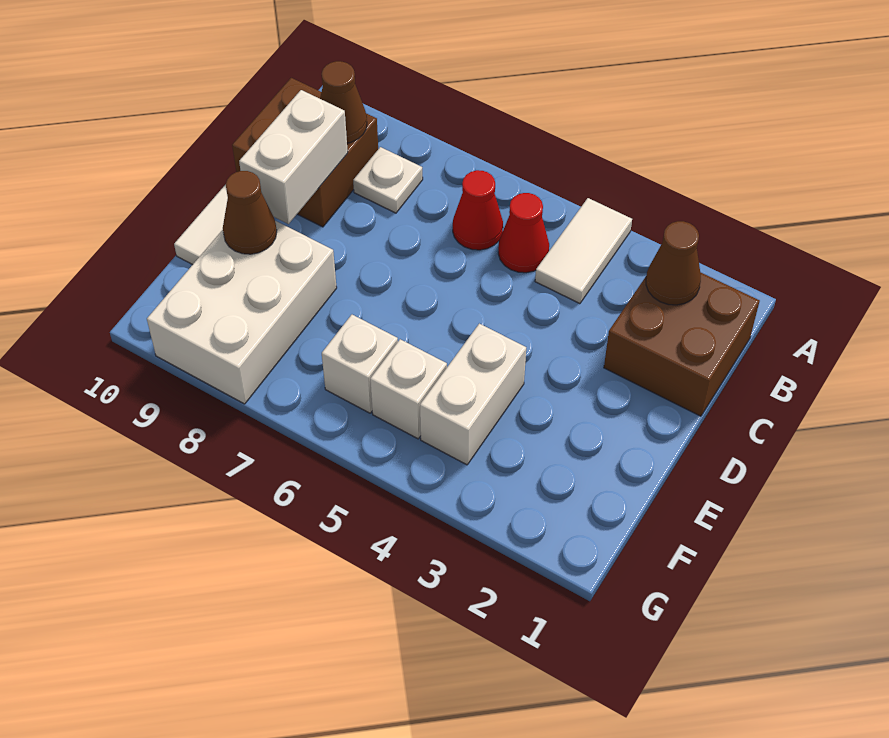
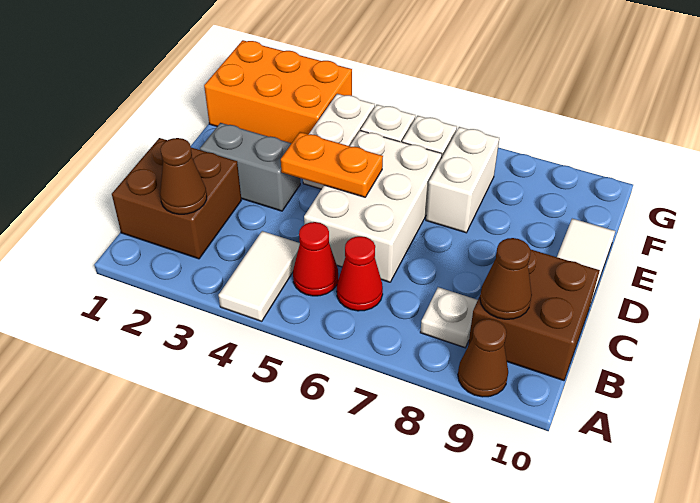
white brick C9:D9 level 2 -> white brick E7:F7 level 1
none -> grey brick D2:D3 level 1
none -> orange plate D4:D5 level 2
white brick E8:G9 level 1 -> white brick C5:E6 level 1
brown cone E9 level 2 -> brown cone A9 level 1
none -> orange brick F1:G3 level 1

